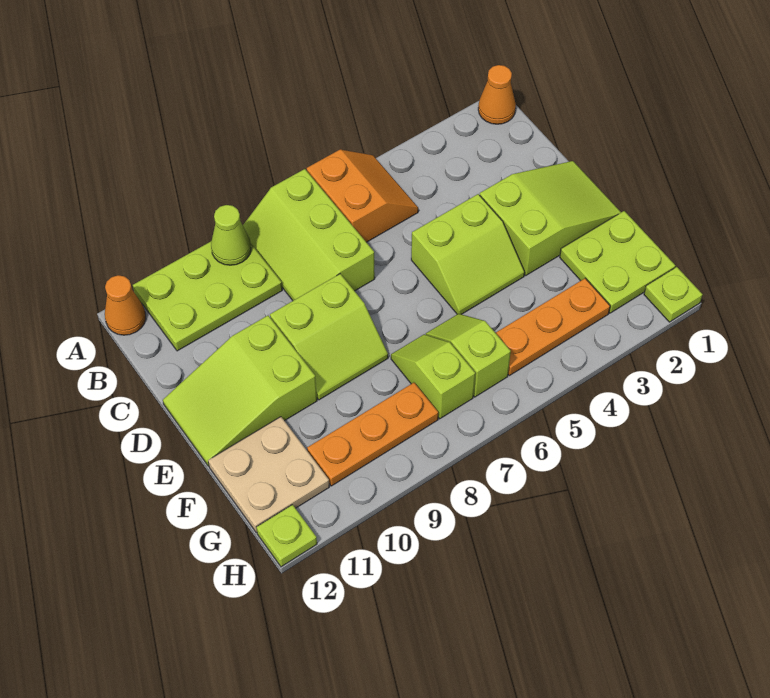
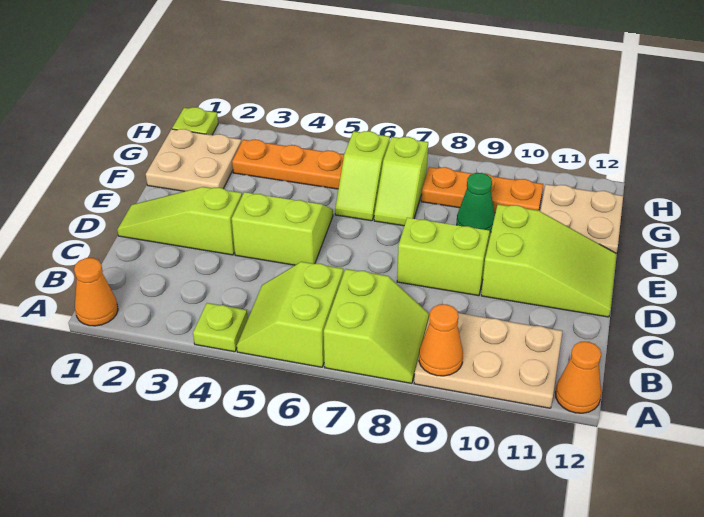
orange slope A5:B6 level 1 top 6 -> lime slope A5:B6 level 1 top 6
lime slope A7:C8 level 1 top 7 -> lime slope A7:B8 level 1 top 7
lime plate A9:B11 level 1 -> tan plate A9:B11 level 1
lime cone A9 level 2 -> orange cone A9 level 2
lime slope D1:E3 level 1 top 3 -> lime slope D1:D3 level 1 top 3
lime plate F1:G2 level 1 -> tan plate F1:G2 level 1
none -> green cone F9 level 1
lime plate H12 level 1 -> lime plate A4 level 1

